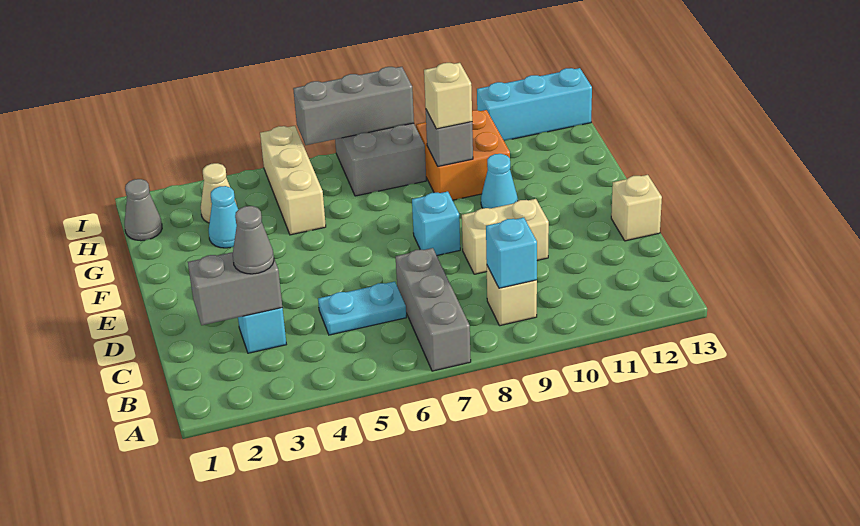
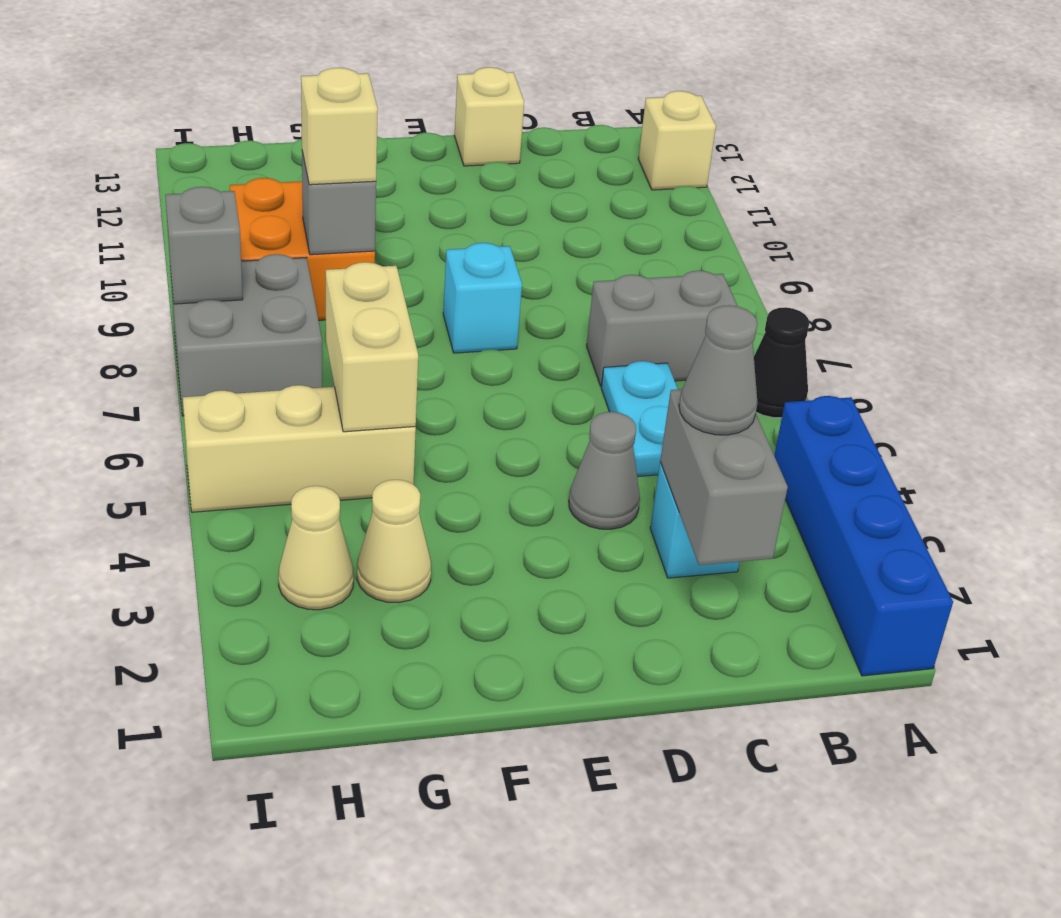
none -> blue brick A1:A4 level 1
none -> black cone A6 level 1
grey brick A7:C7 level 1 -> grey brick B7:C7 level 1
tan brick B9 level 1 -> tan brick A12 level 1
cyan brick B9 level 2 -> none
tan brick D9:D10 level 1 -> tan brick G5:G6 level 2
cyan cone F10 level 1 -> none
cyan cone G3 level 1 -> tan cone G3 level 1
grey cone H1 level 1 -> grey cone D4 level 1
grey brick I6:I8 level 2 -> grey brick I8 level 2
cyan brick I11:I13 level 1 -> none

